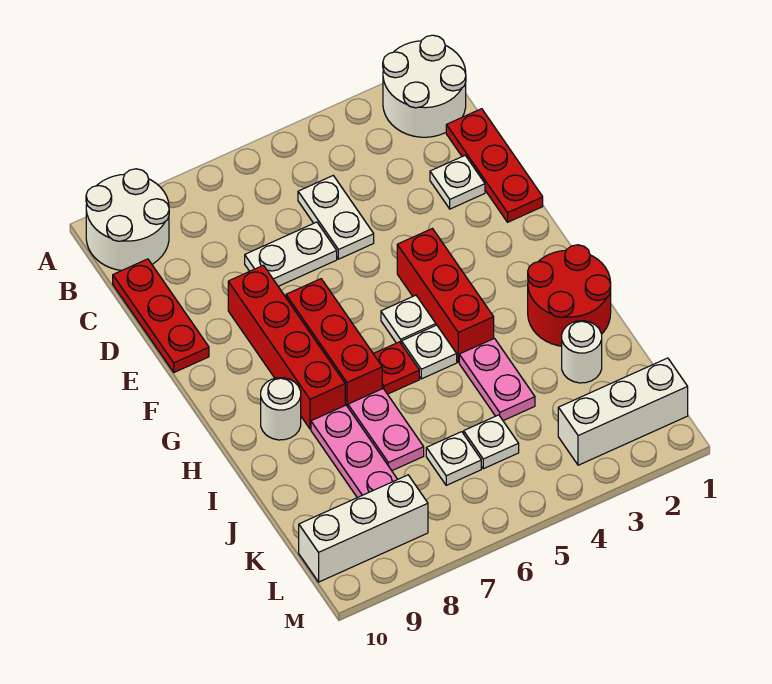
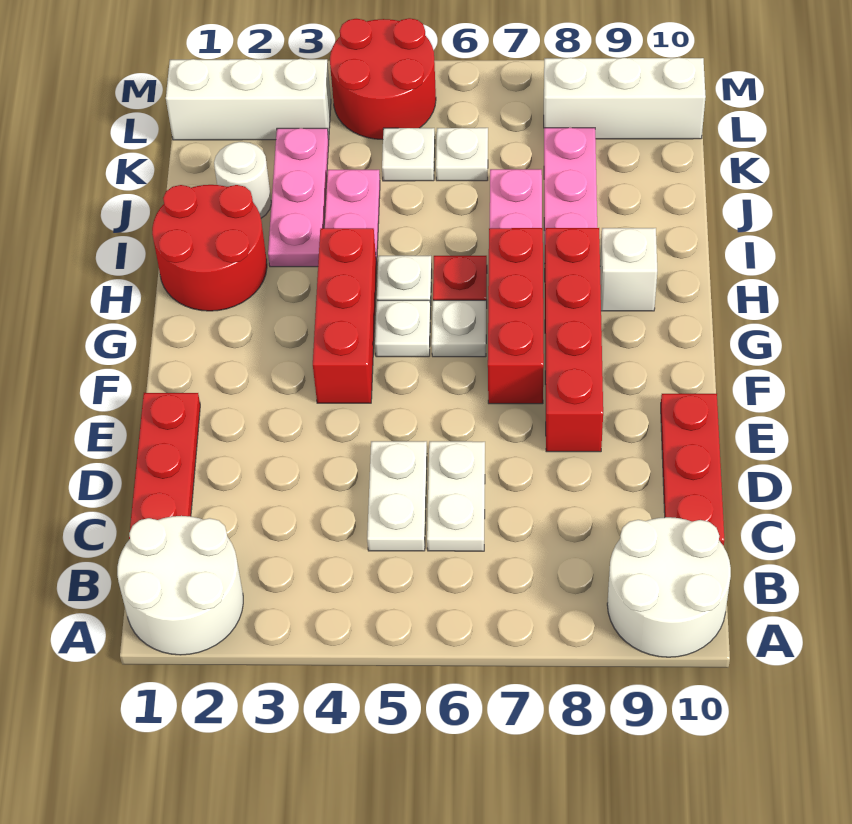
white plate D2 level 1 -> white plate G6 level 1
white plate D6:D7 level 1 -> white plate C6:D6 level 1
white round brick H9 level 1 -> white brick H9 level 1
none -> pink plate I3:K3 level 1
none -> red round brick L4:M5 level 1

